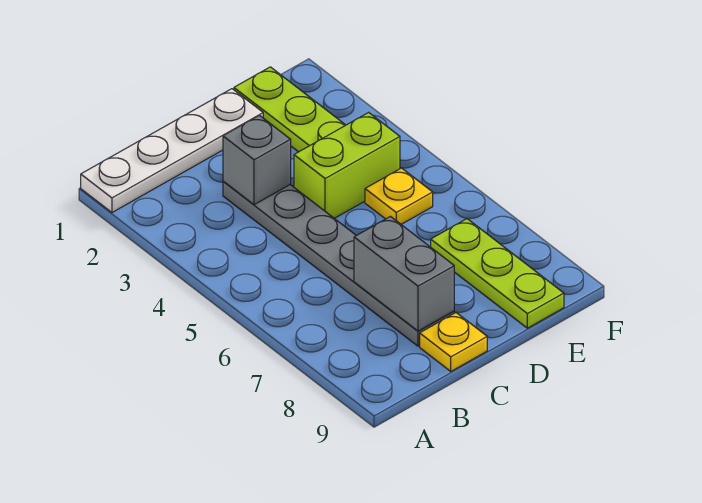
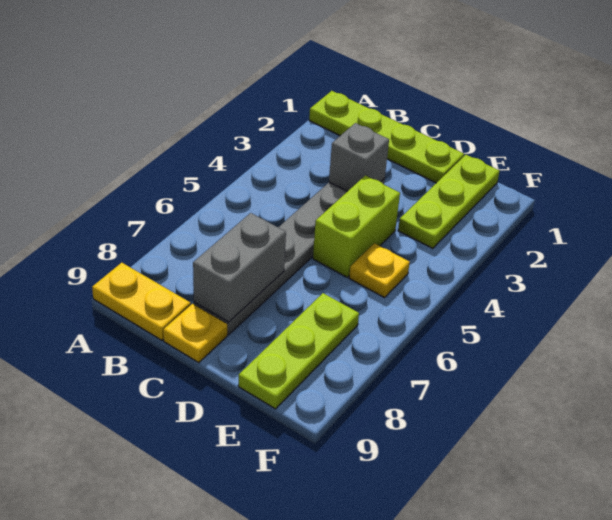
white plate A1:D1 level 1 -> lime plate A1:D1 level 1
none -> yellow plate A9:B9 level 1
lime brick D4:E4 level 1 -> lime brick D4:D5 level 1

